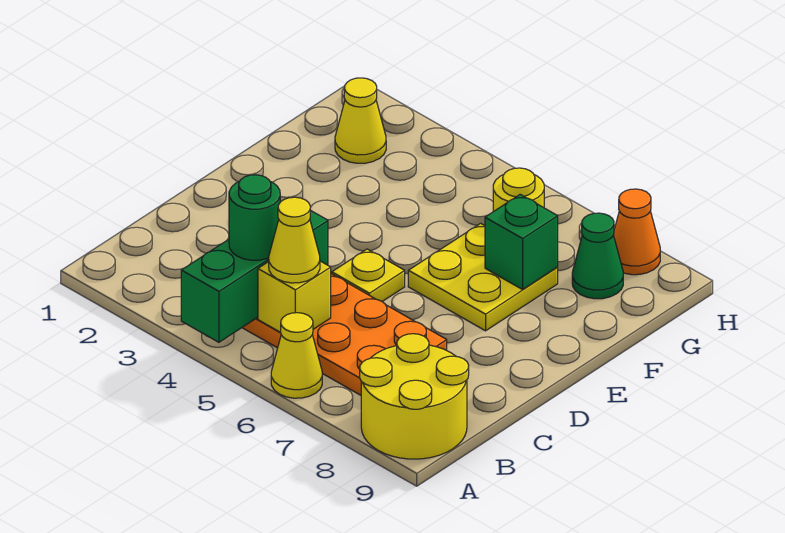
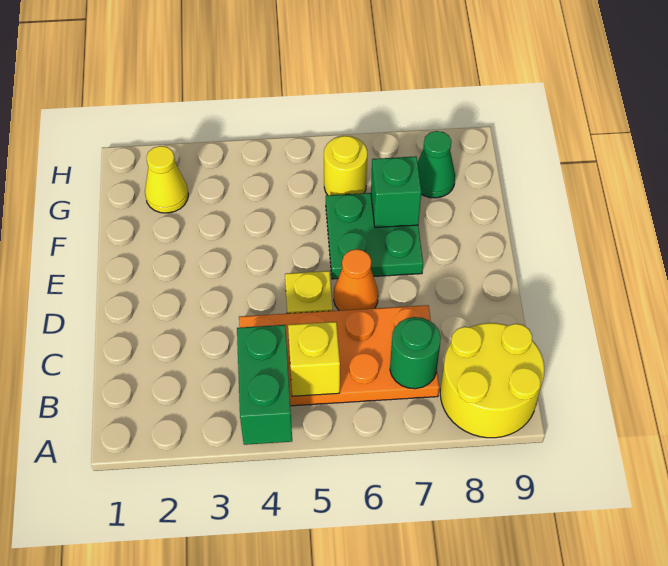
green brick A4:C4 level 2 -> green brick A4:B4 level 2
yellow cone A6 level 1 -> none
green round brick B4 level 3 -> green round brick B7 level 2
yellow cone B5 level 3 -> none
yellow plate E6:F7 level 1 -> green plate E6:F7 level 1
orange cone H8 level 1 -> orange cone D6 level 1

